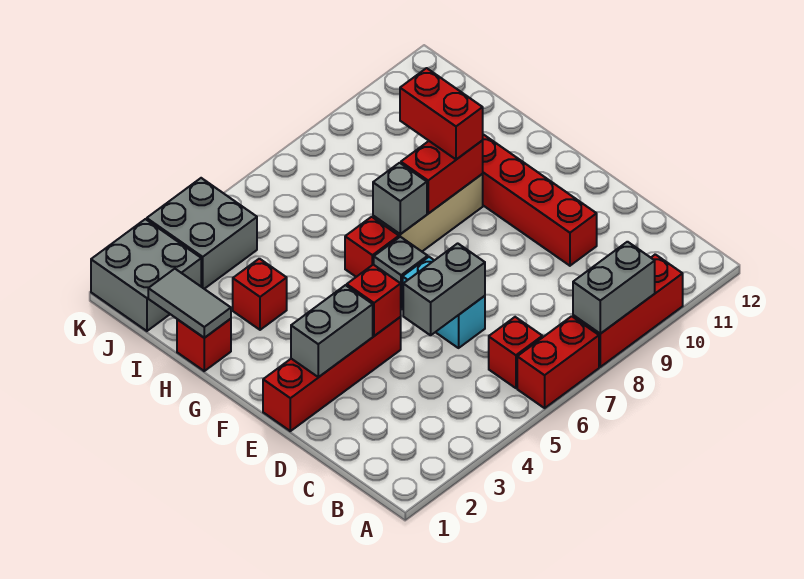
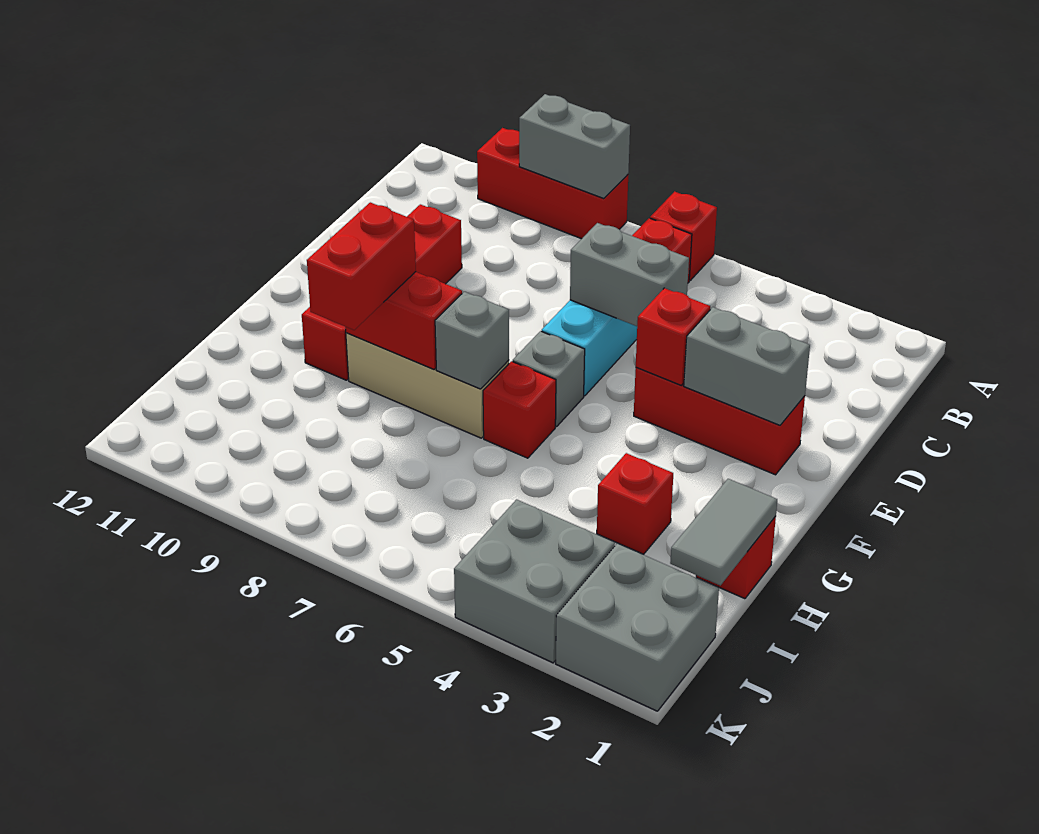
red brick A6:A7 level 1 -> red brick A6 level 1
red brick E1:E4 level 1 -> red brick E2:E4 level 1

